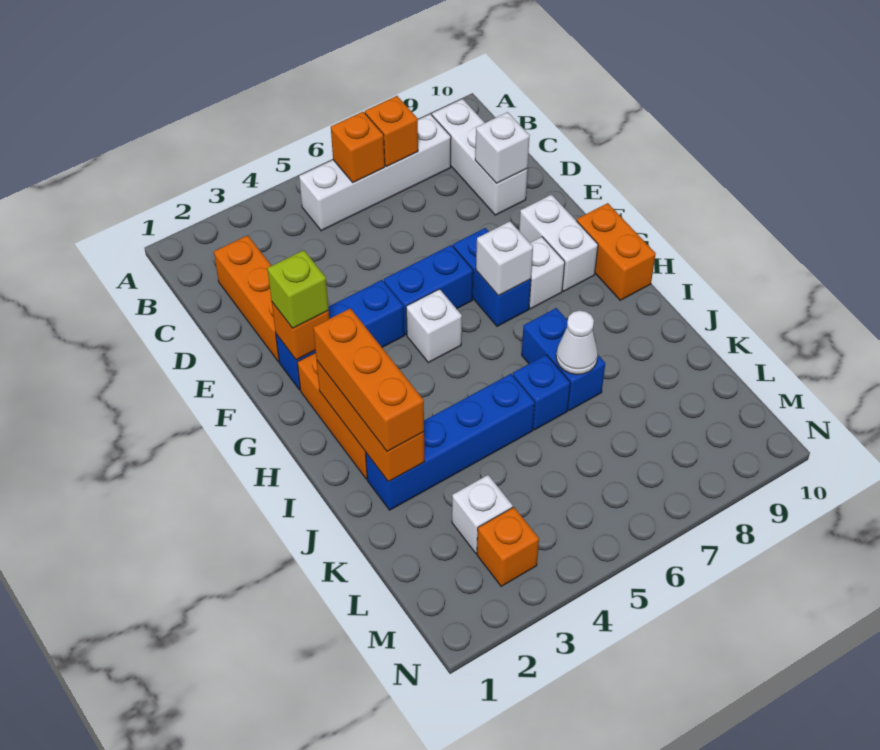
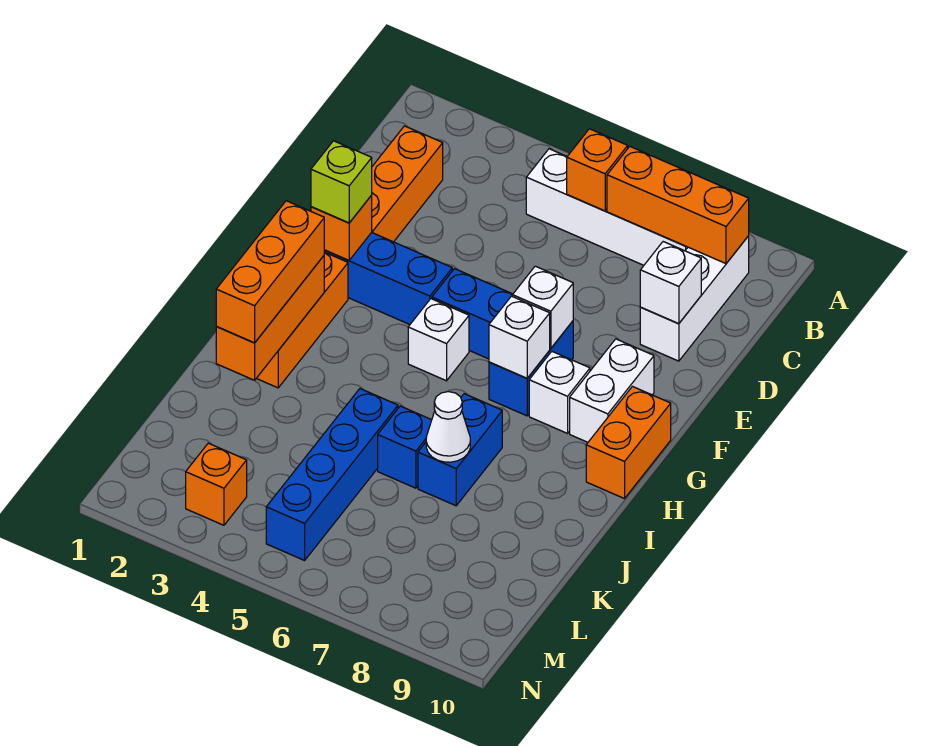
orange brick B7 level 2 -> orange brick B7:B9 level 2
blue brick J2:J5 level 1 -> blue brick J5:M5 level 1
white brick L3 level 1 -> white brick F7 level 2

